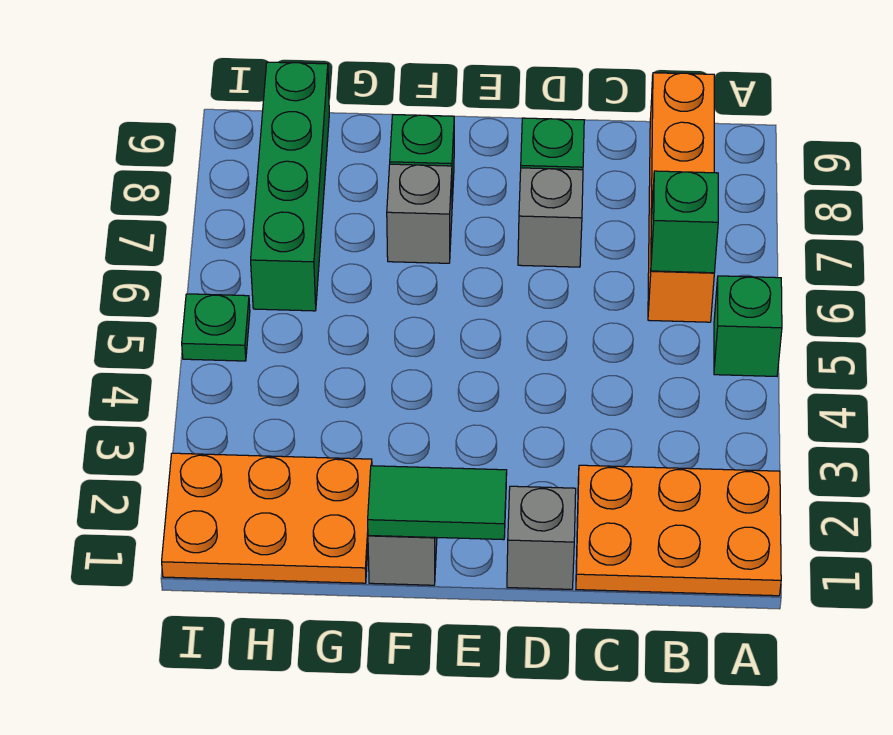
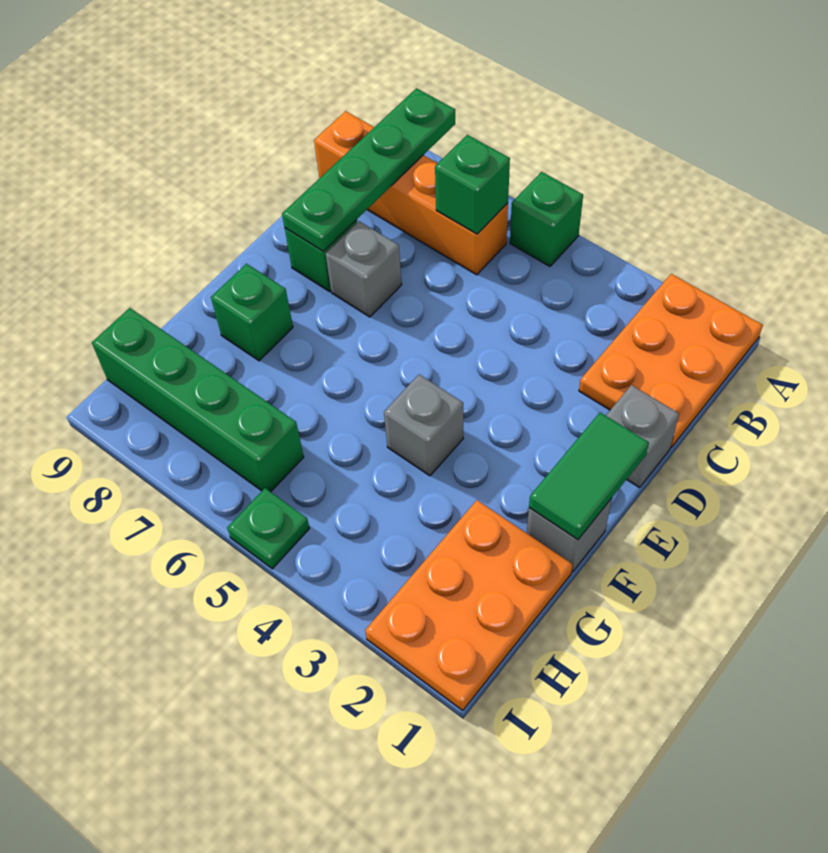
none -> green plate A8:D8 level 2
grey brick F7 level 1 -> grey brick F4 level 1

